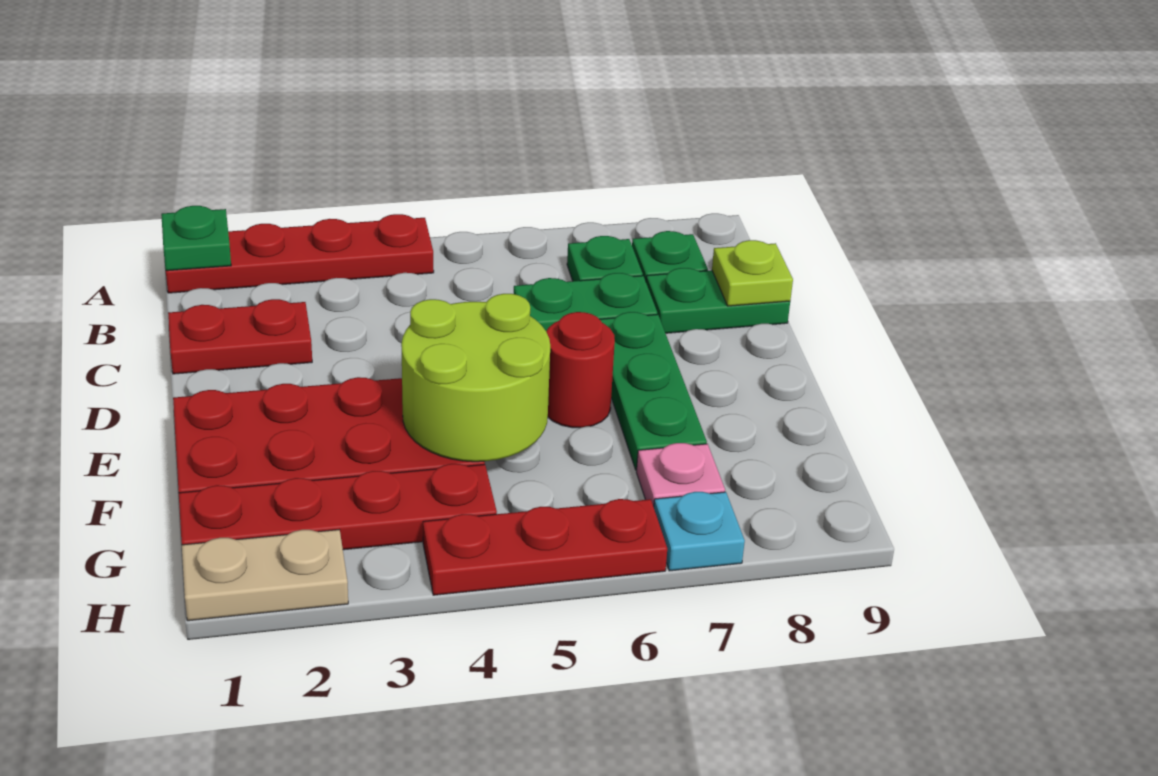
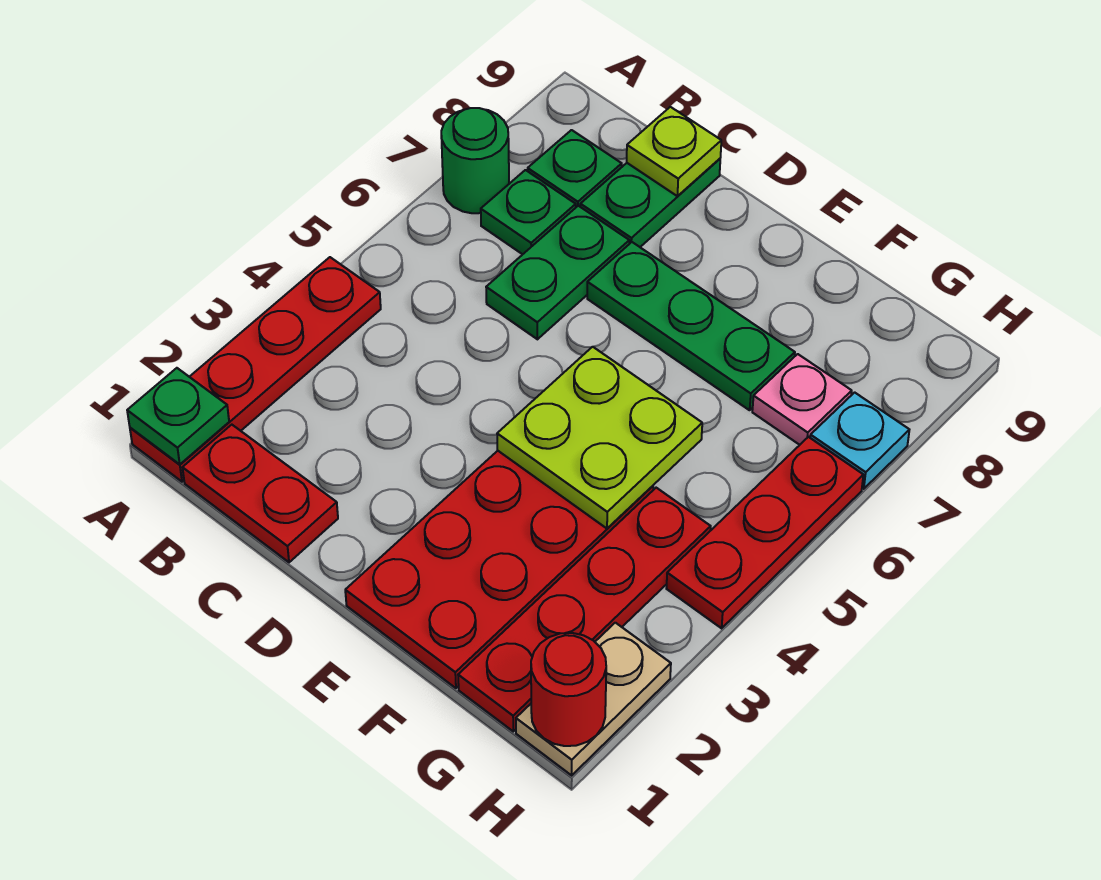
none -> green round brick A7 level 1
red plate C1:C2 level 1 -> red plate B1:C1 level 1
lime round brick E4:F5 level 2 -> lime plate E4:F5 level 2
red round brick E6 level 1 -> red round brick H1 level 2

